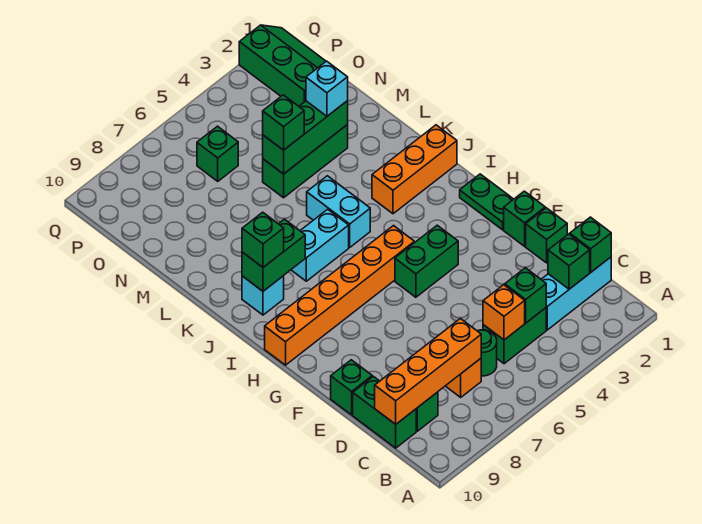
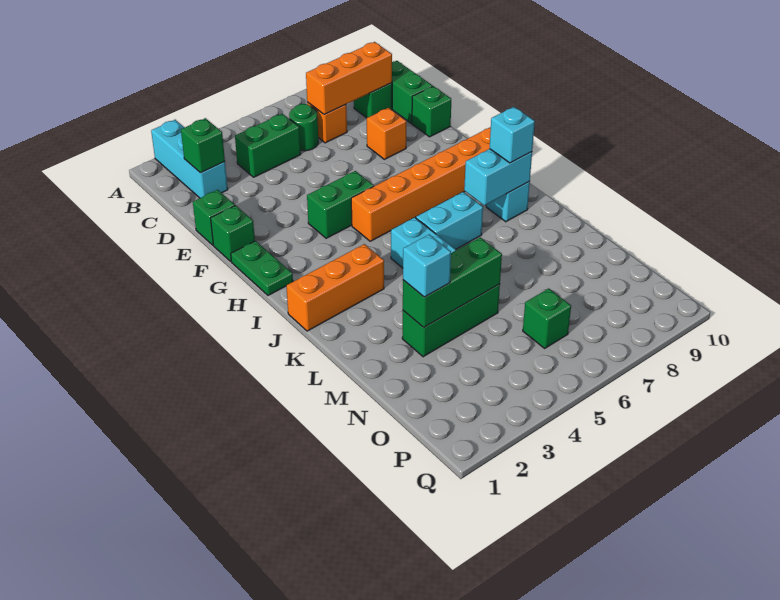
cyan brick C1:C3 level 1 -> cyan brick A2:C2 level 1
green brick C1 level 2 -> none
green brick C4 level 2 -> none
orange brick C5 level 2 -> orange brick E8 level 1
orange brick C7:C10 level 2 -> orange brick C7:C9 level 2
green brick J8:J9 level 2 -> cyan brick J8:J9 level 2
green brick J9 level 3 -> cyan brick J9 level 3
green brick M5 level 3 -> none
green slope O1:Q2 level 1 top 2 -> none

